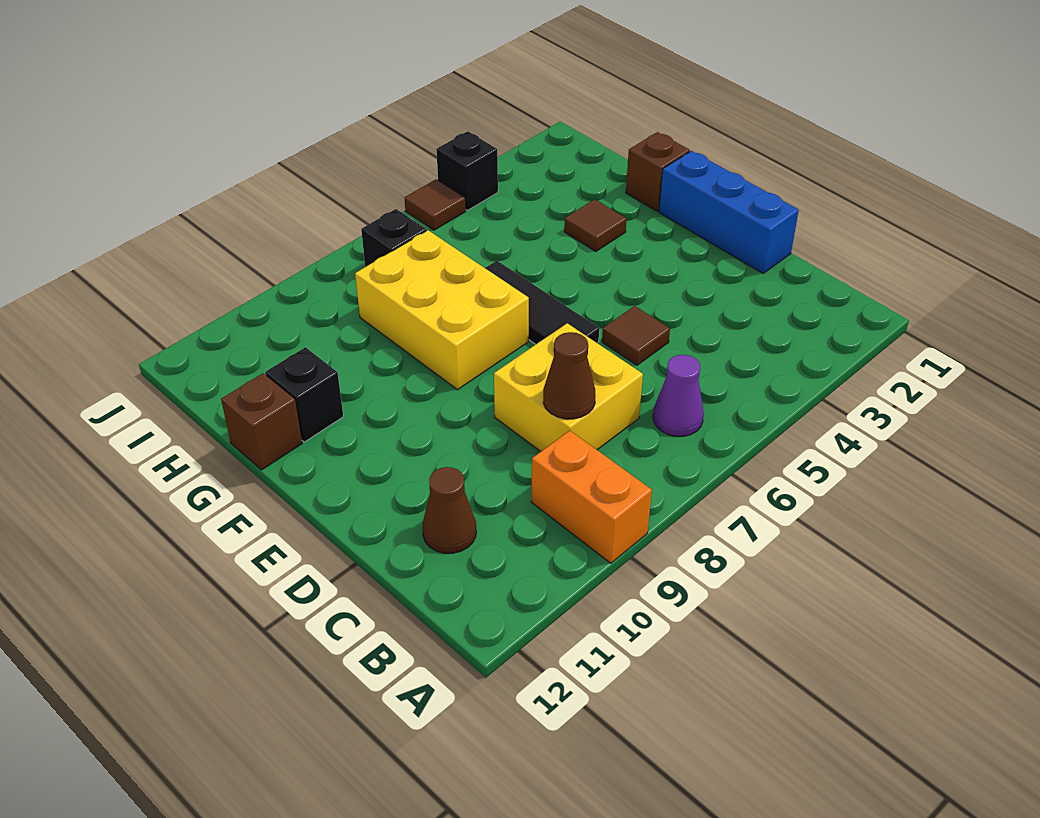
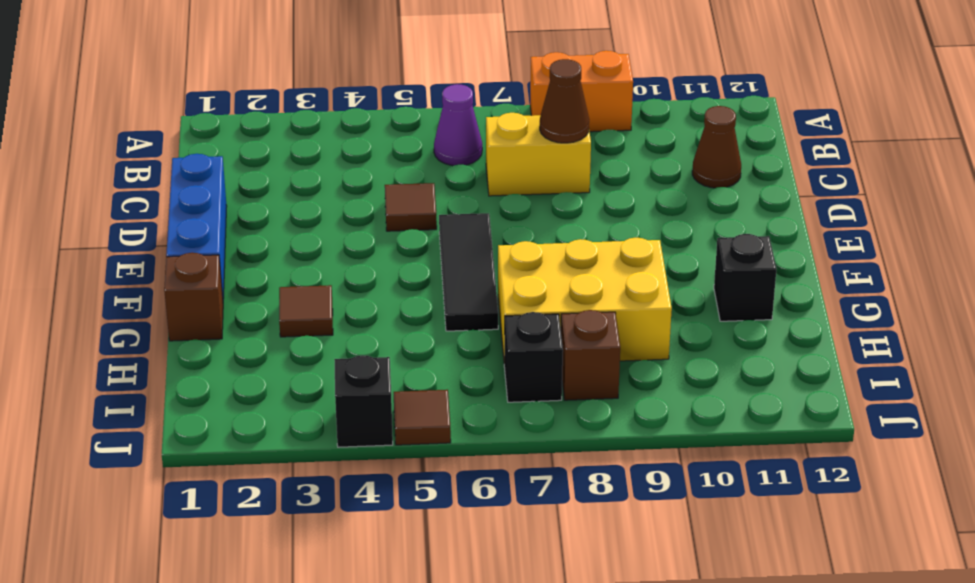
orange brick A9:B9 level 1 -> orange brick A8:A9 level 1
yellow brick C7:D8 level 1 -> yellow brick C7:C8 level 1
yellow brick F7:H8 level 1 -> yellow brick G7:H9 level 1
brown brick G12 level 1 -> brown brick I8 level 1

